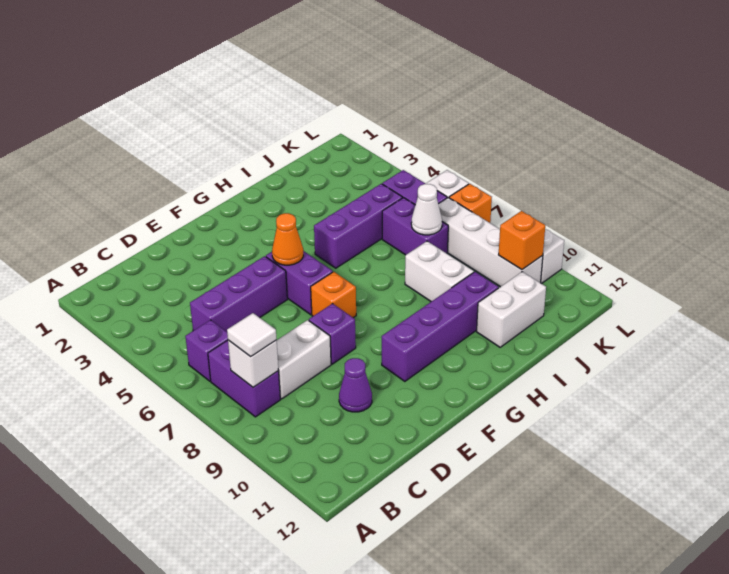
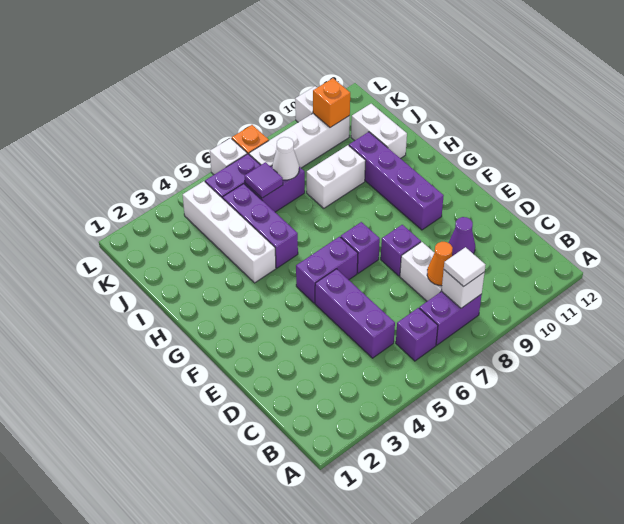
orange cone F5 level 2 -> orange cone C8 level 2
orange brick F7 level 1 -> purple brick F7 level 1
none -> white brick H4:K4 level 1
none -> purple tile J6 level 2

